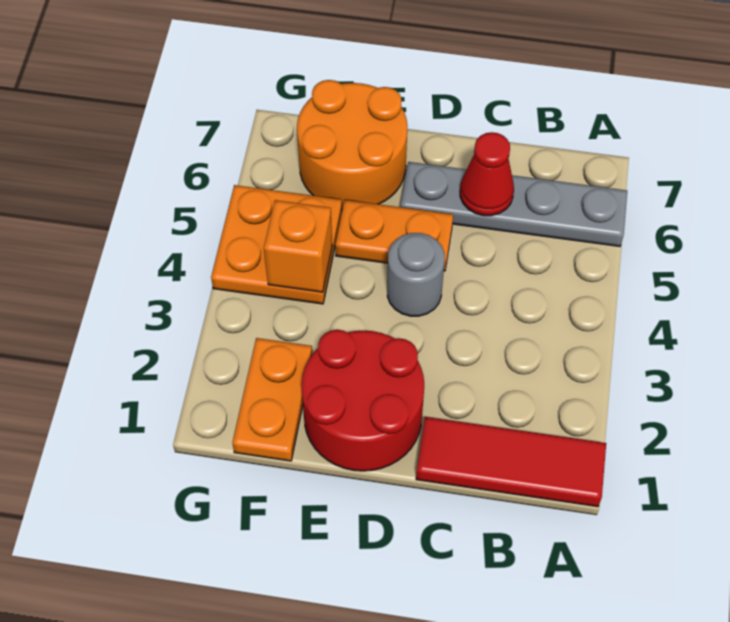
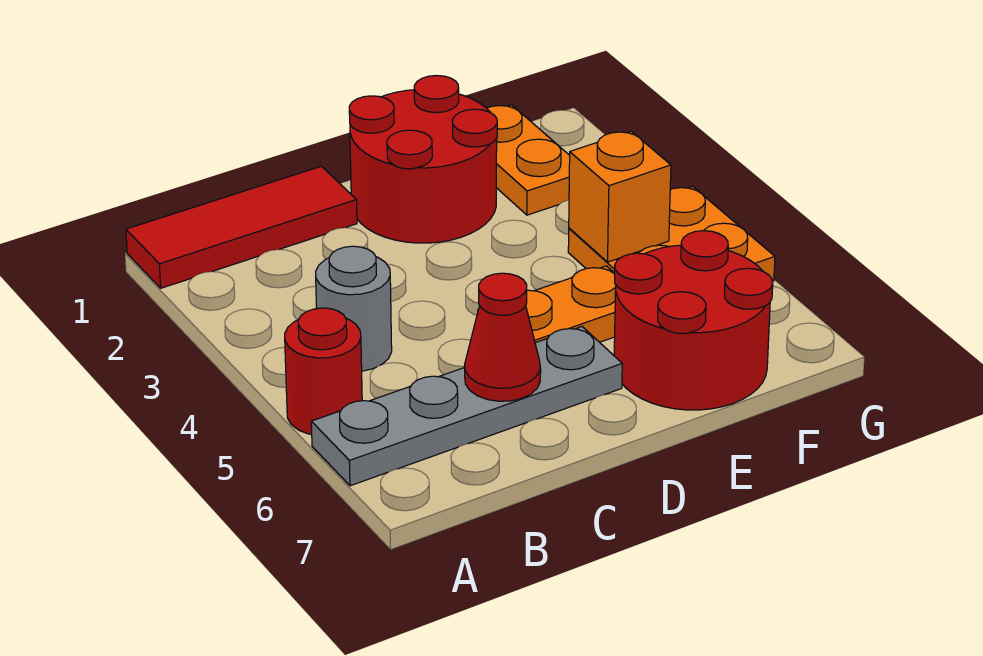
none -> red round brick A5 level 1
grey round brick D4 level 1 -> grey round brick B4 level 1
orange round brick E6:F7 level 1 -> red round brick E6:F7 level 1

